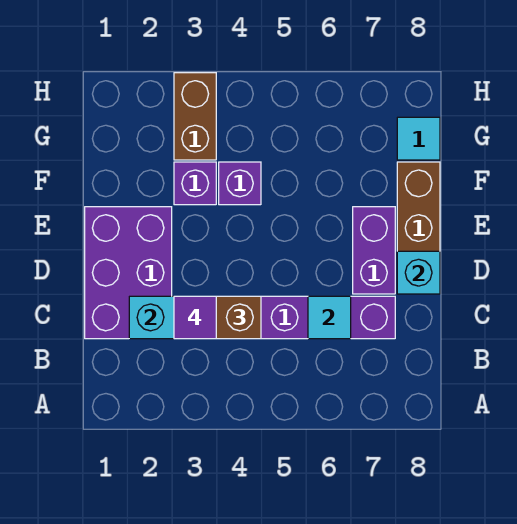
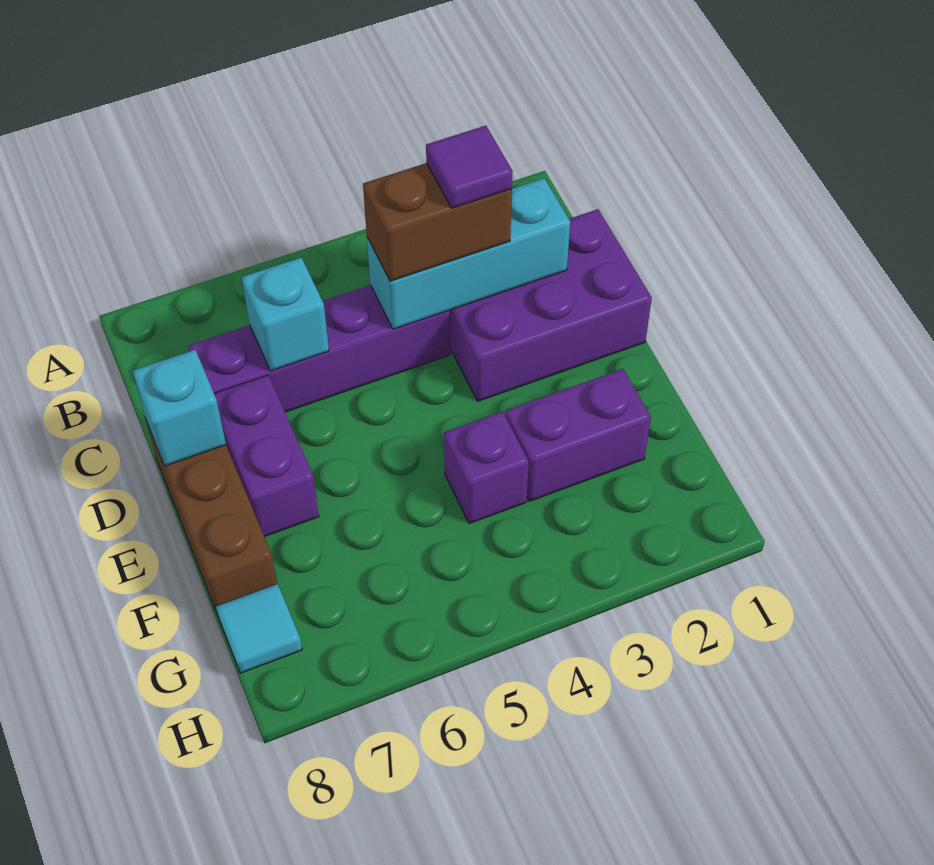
purple brick C1:E2 level 1 -> purple brick C1:D3 level 1
cyan tile C6 level 2 -> cyan brick C6 level 2
purple brick F3 level 1 -> purple brick F2:F3 level 1
brown brick G3:H3 level 1 -> none

